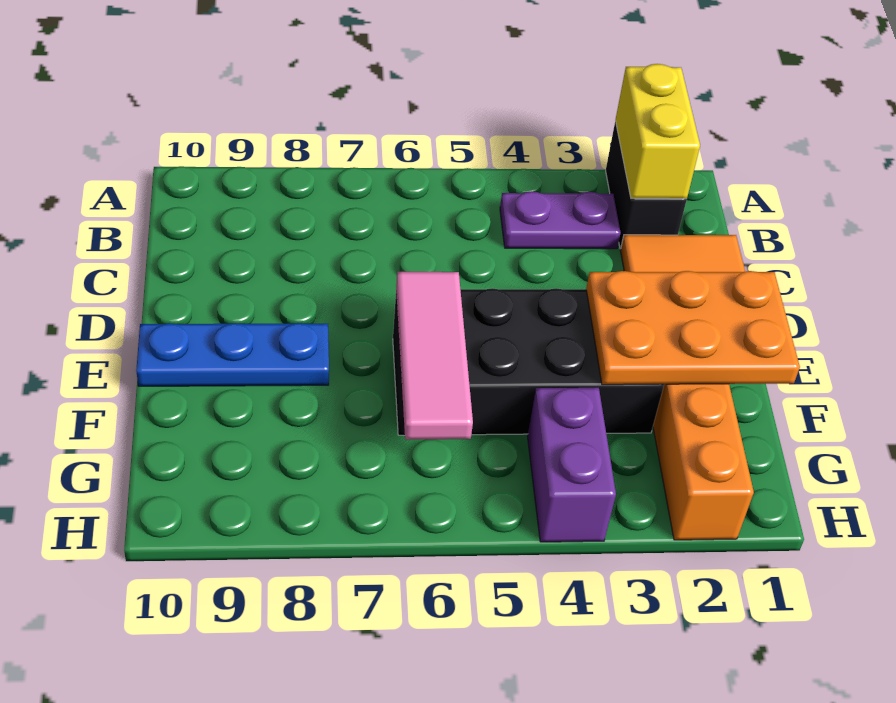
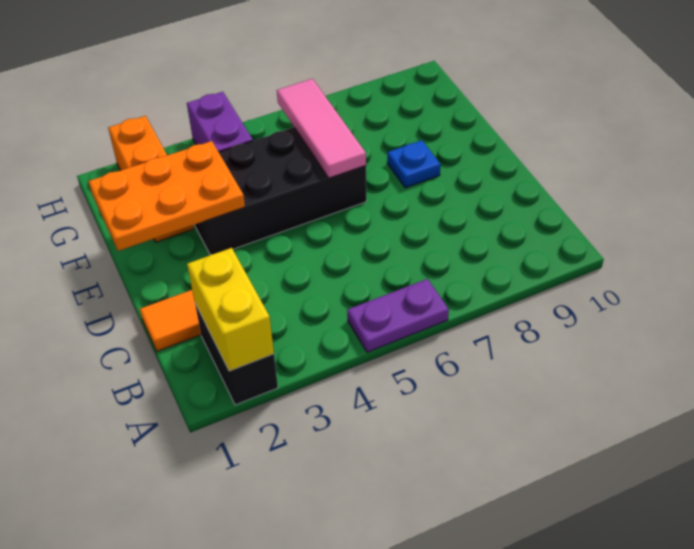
purple plate B3:B4 level 1 -> purple plate A5:A6 level 1
blue plate E8:E10 level 1 -> blue plate E8 level 1

